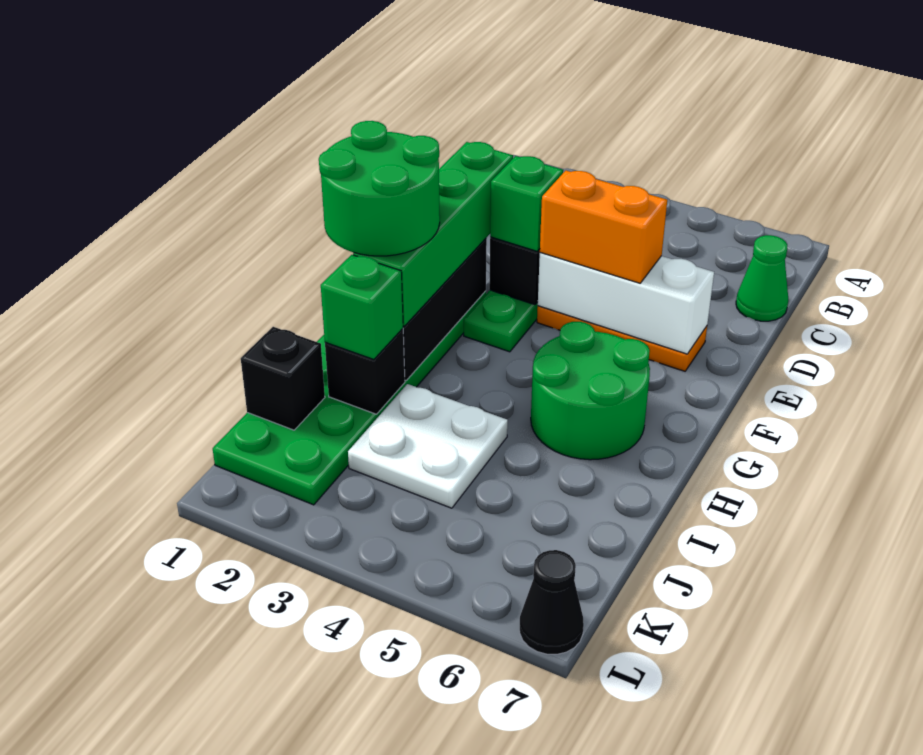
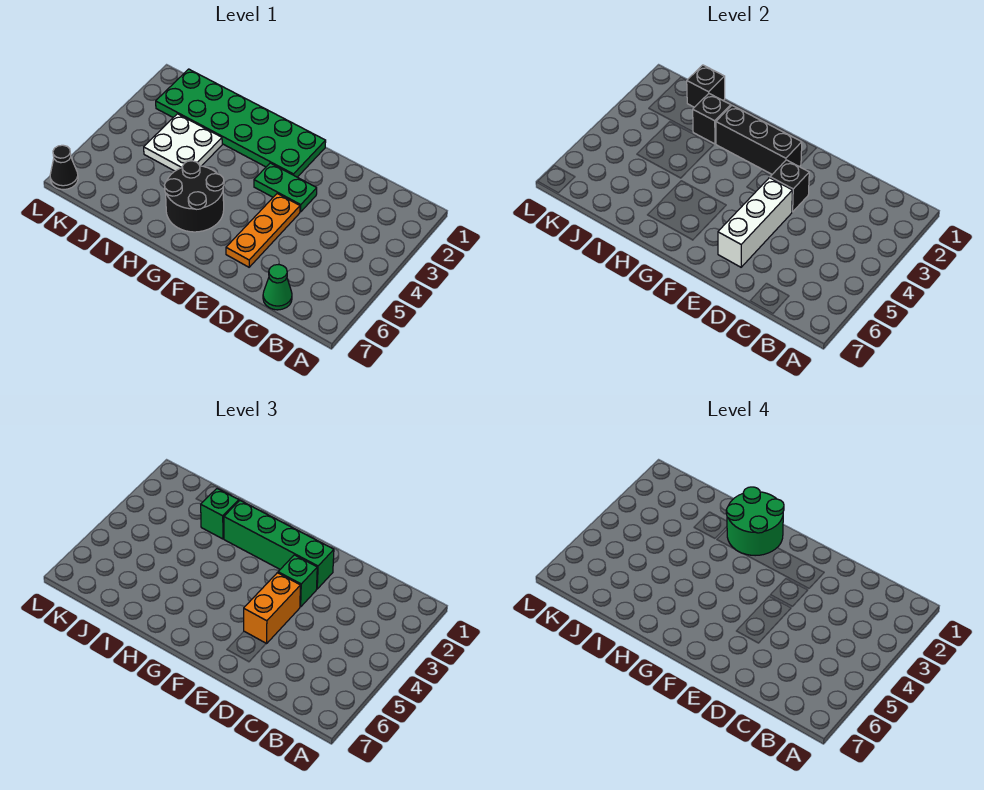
green round brick G5:H6 level 1 -> black round brick G5:H6 level 1

